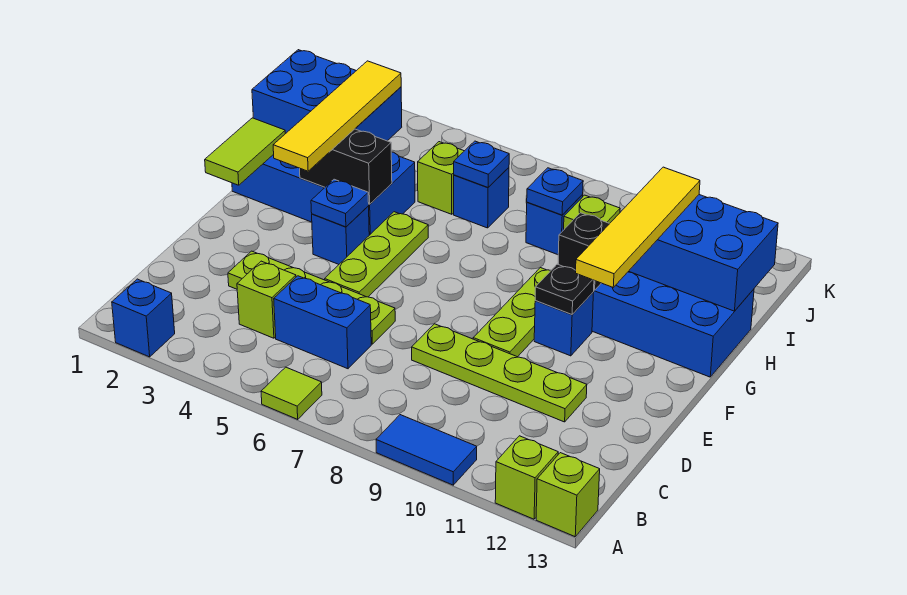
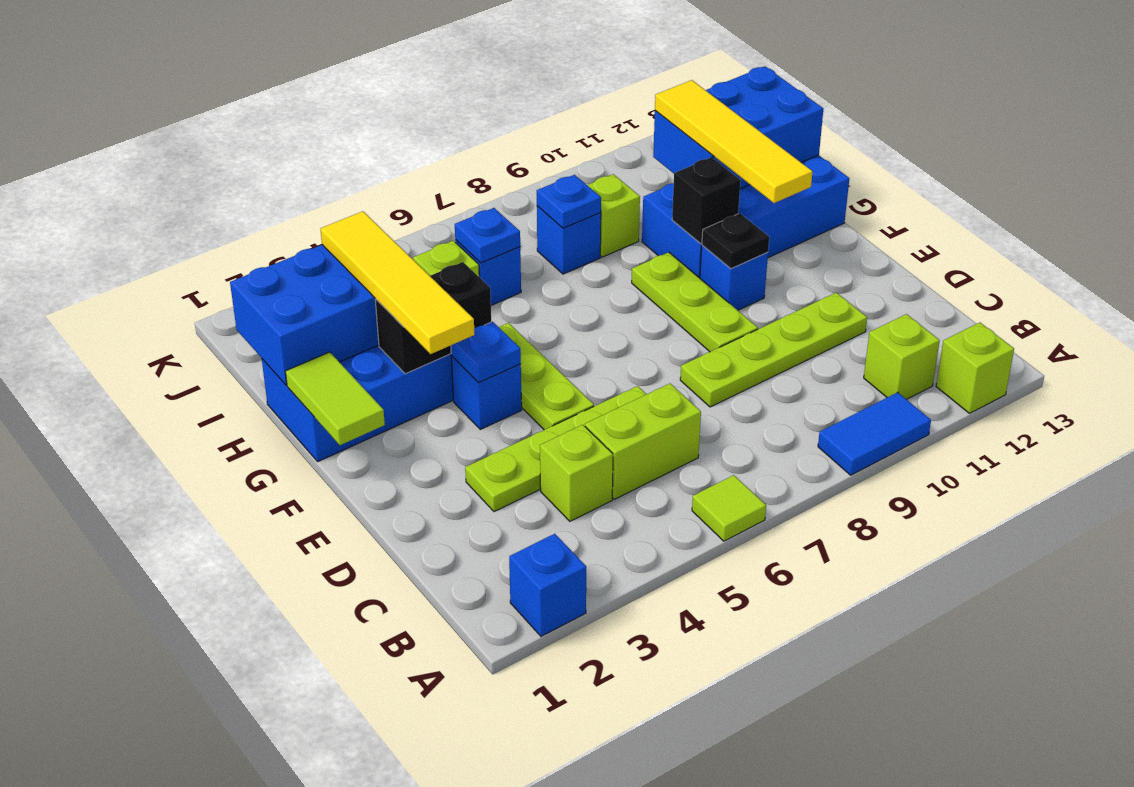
lime brick A13 level 1 -> lime brick B11 level 1
blue brick C5:C6 level 1 -> lime brick C5:C6 level 1

